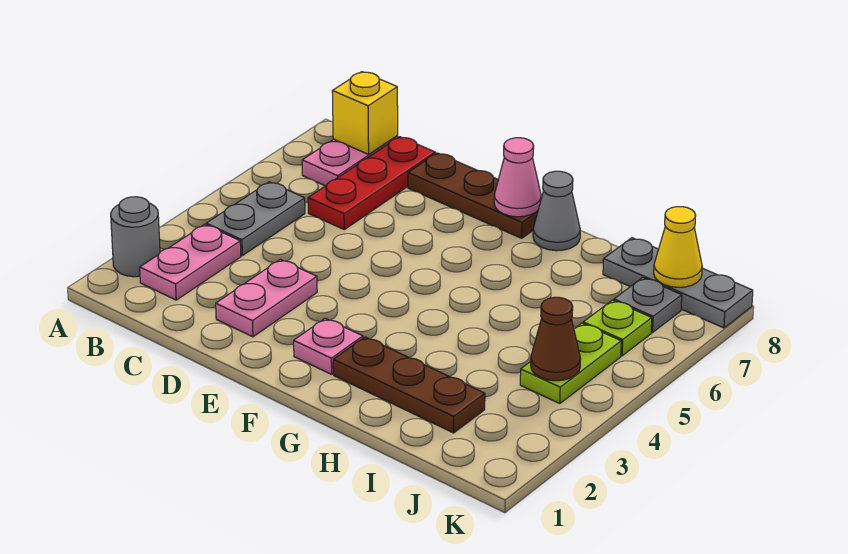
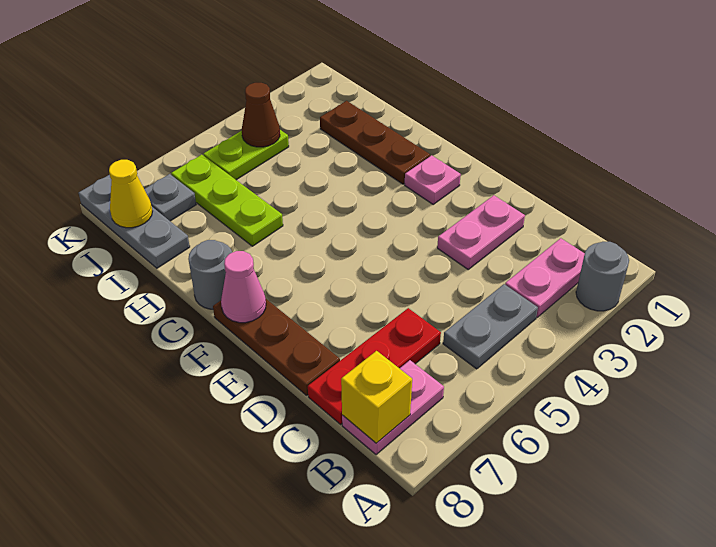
grey cone G8 level 1 -> grey round brick G8 level 1
lime plate J6 level 1 -> lime plate H6:J6 level 1

